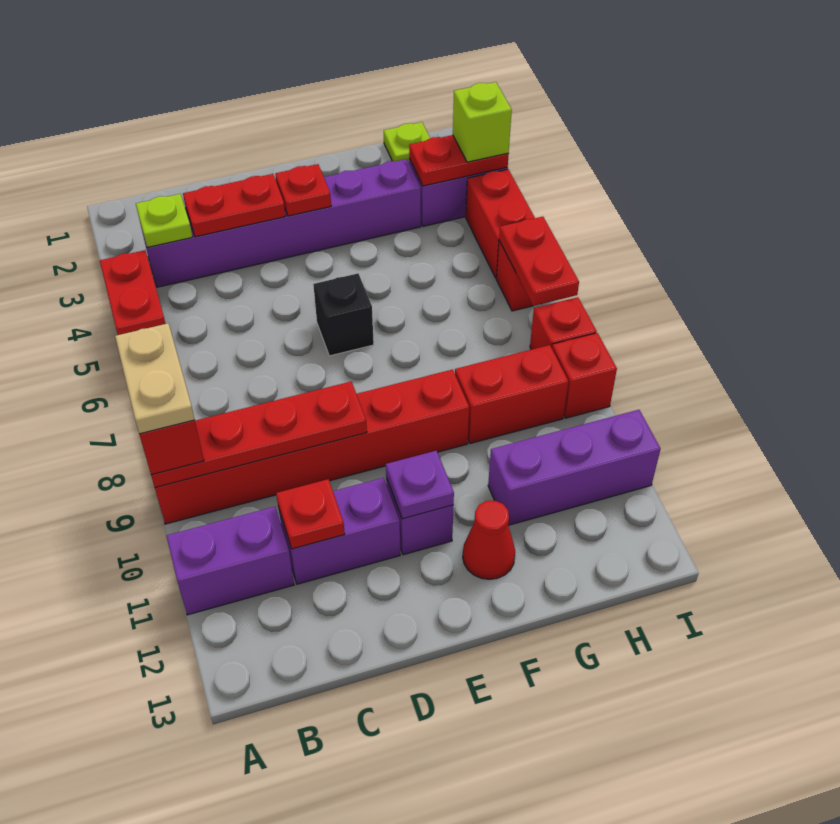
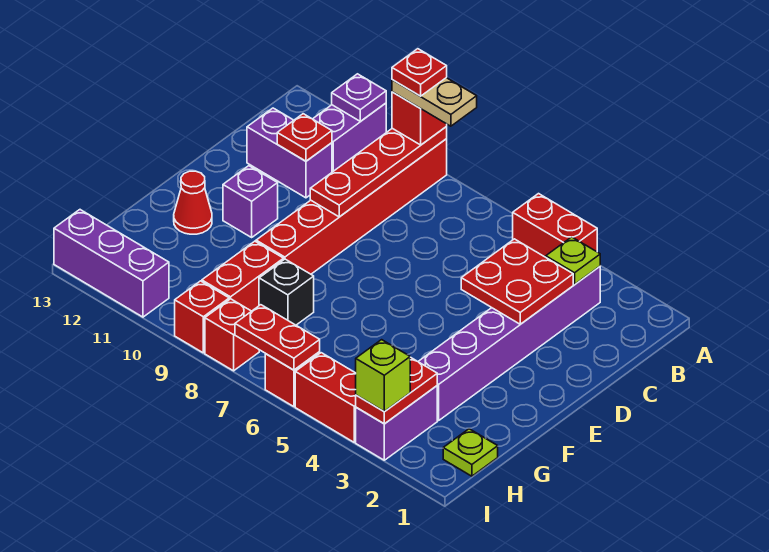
red plate C3:D3 level 2 -> red plate C3:D4 level 2
purple brick C11:D11 level 1 -> purple brick C11:C12 level 1
red plate E3 level 2 -> red plate A9 level 5
black brick E6 level 1 -> black brick G8 level 1
purple plate E11 level 2 -> purple plate A11 level 2
purple brick G11:I11 level 1 -> purple brick I11:I13 level 1

